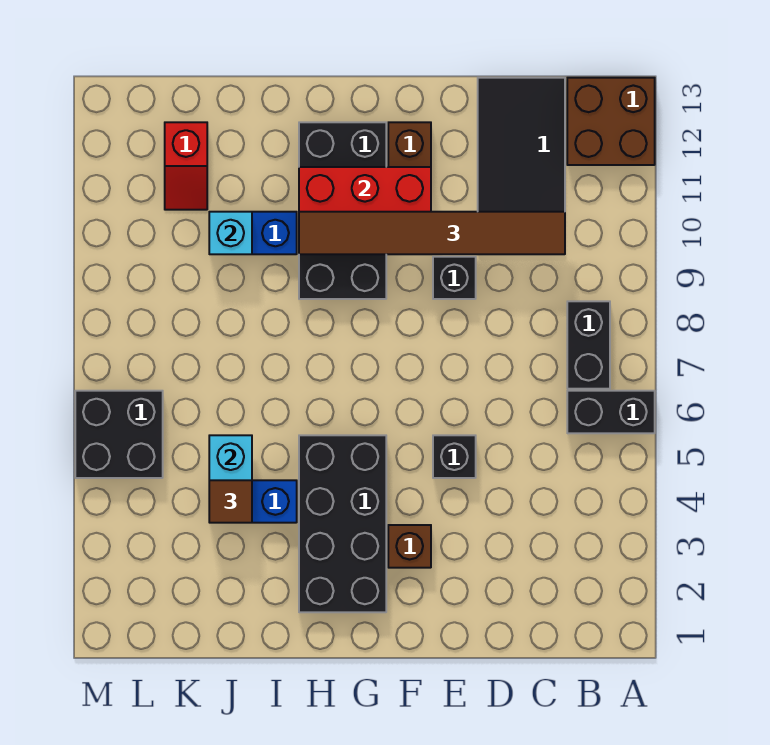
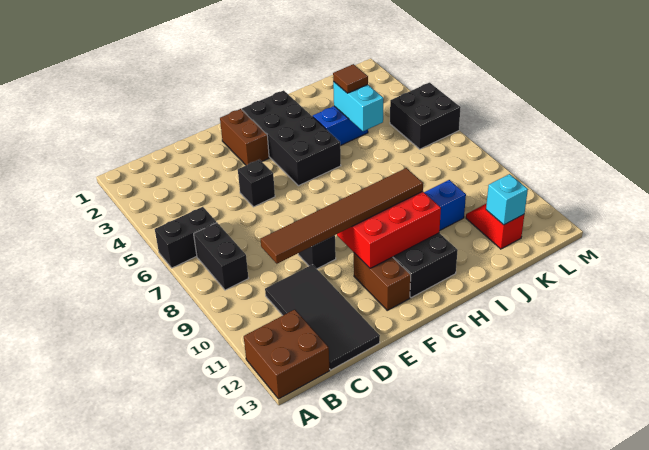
brown brick F3 level 1 -> brown brick F2:F3 level 1
cyan brick J10 level 2 -> cyan brick K12 level 2

